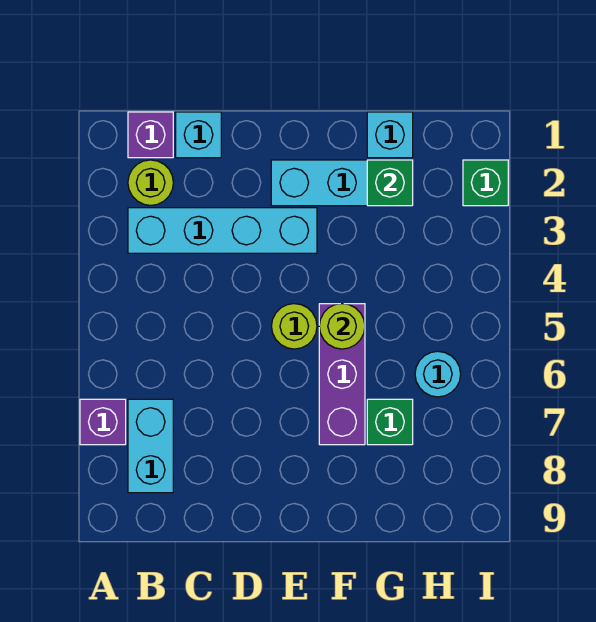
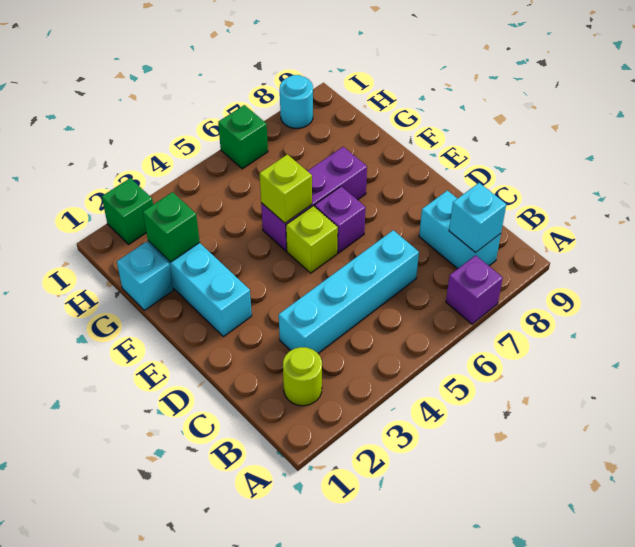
purple brick B1 level 1 -> purple brick E6 level 1
cyan brick B3:E3 level 1 -> cyan brick C3:C6 level 1
cyan brick B7:B8 level 1 -> cyan brick B8:C8 level 1
cyan brick C1 level 1 -> cyan brick B8 level 2
lime round brick E5 level 1 -> lime brick E5 level 1
lime round brick F5 level 2 -> lime brick F5 level 2
green brick G7 level 1 -> green brick I6 level 1
cyan round brick H6 level 1 -> cyan round brick I8 level 1

